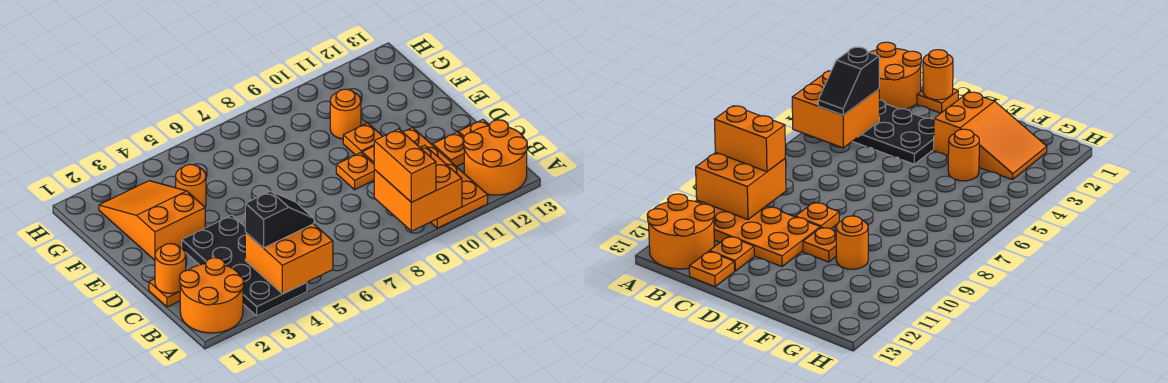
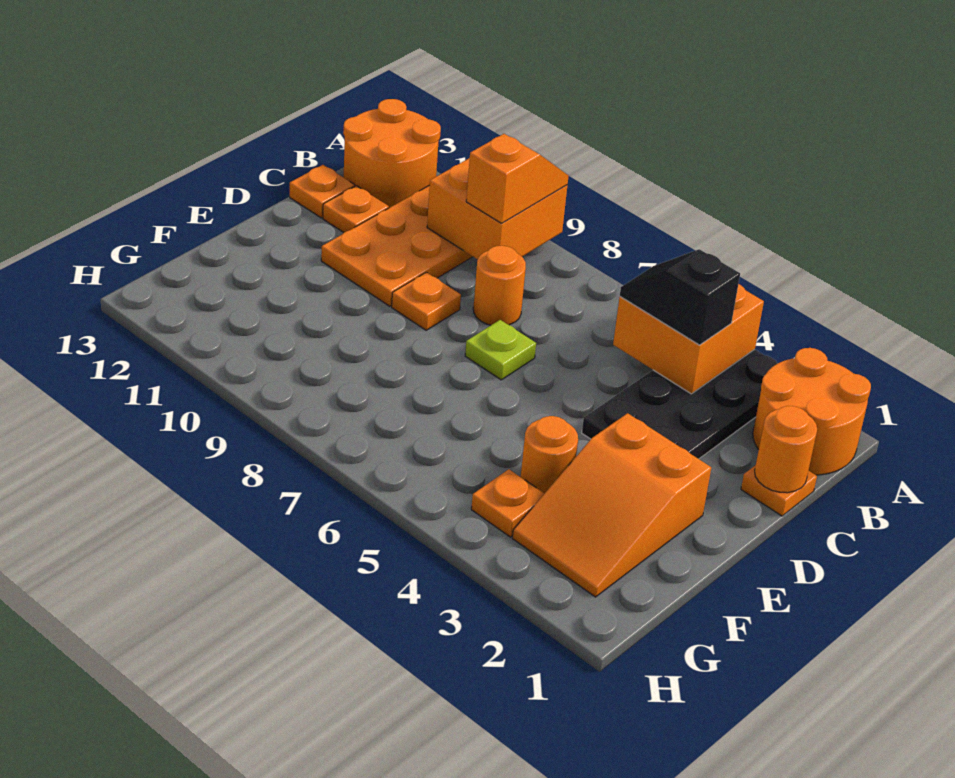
orange brick A9:B9 level 3 -> orange slope A9:B9 level 3 top B
none -> lime plate D7 level 1
orange plate E10 level 1 -> orange plate G4 level 1
orange round brick F10 level 1 -> orange round brick C8 level 1

